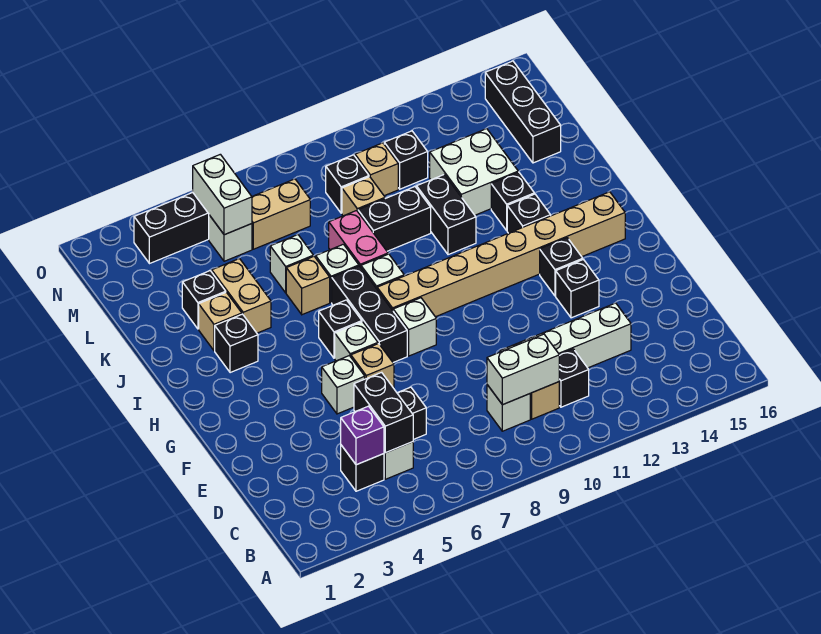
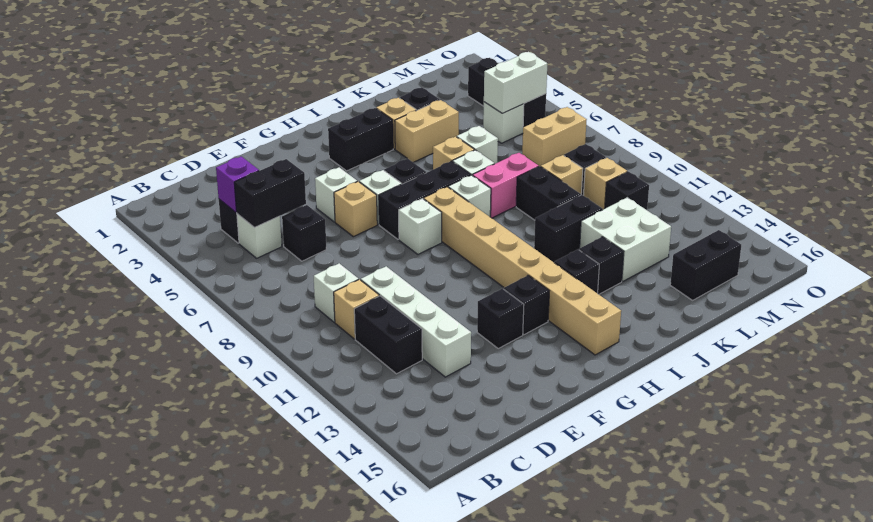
white brick C9:C10 level 2 -> none
black brick C11 level 1 -> black brick C11:C12 level 1
black brick I3 level 1 -> black brick H3:I3 level 1
black brick L15:N15 level 1 -> black brick L15:M15 level 1
tan brick M6:M7 level 1 -> tan brick M7:N7 level 1

